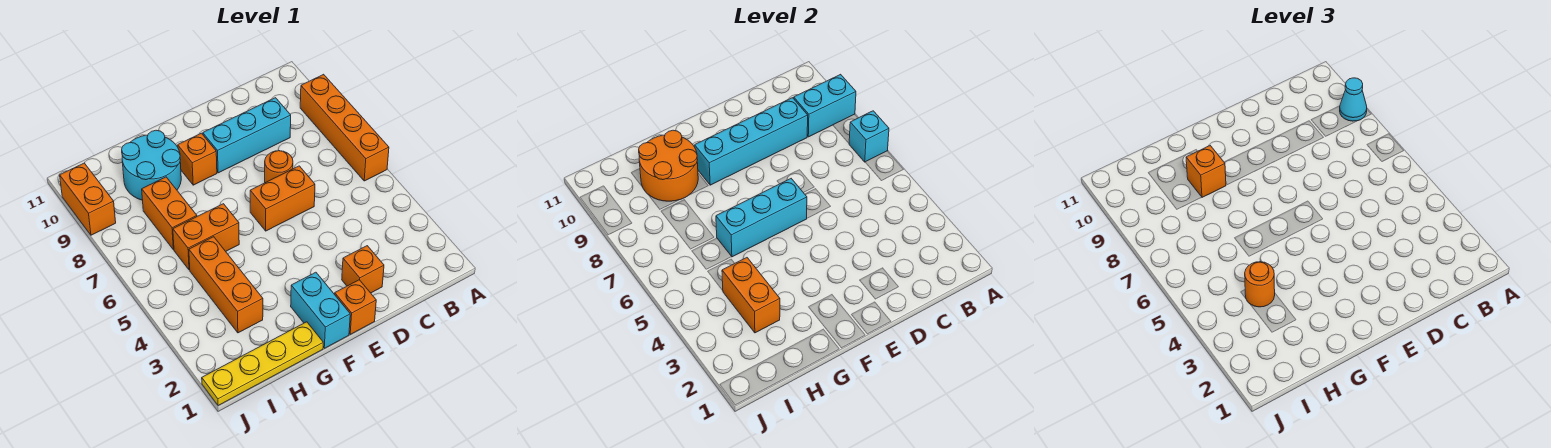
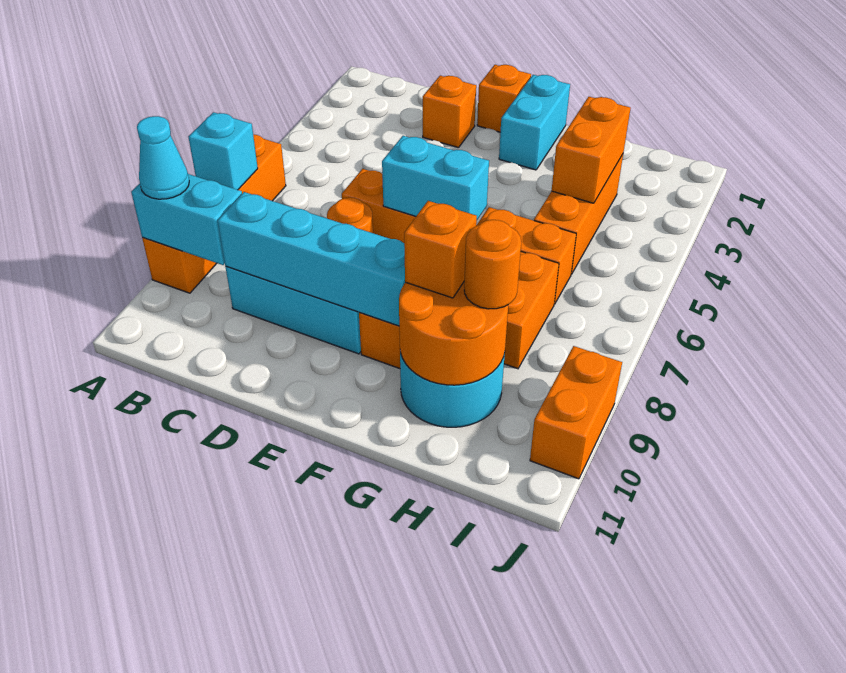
cyan brick E6:G6 level 2 -> cyan brick E6:F6 level 2
yellow plate G1:J1 level 1 -> none
orange round brick H4 level 3 -> orange round brick H9 level 3

